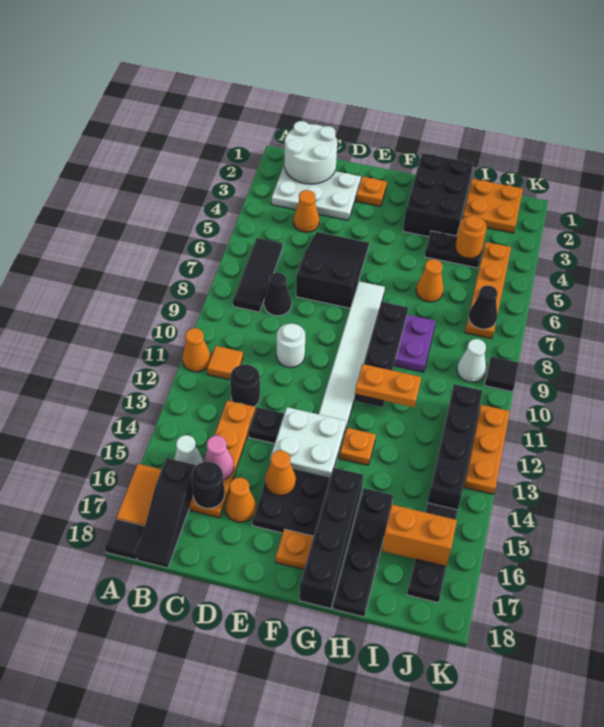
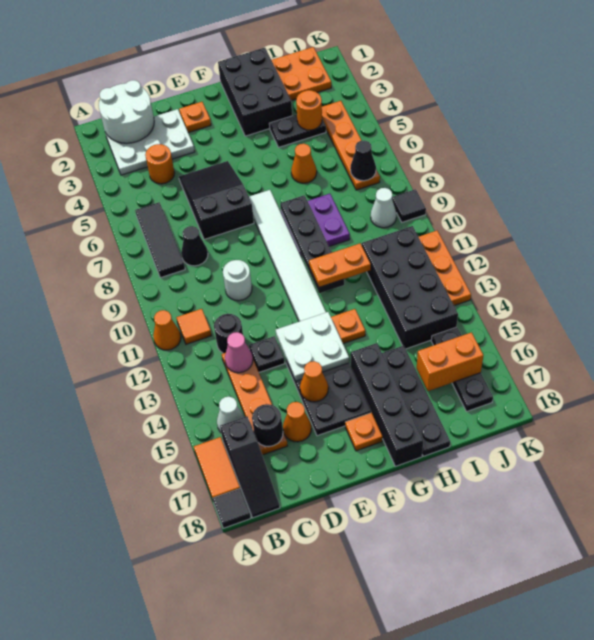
orange cone C4 level 1 -> orange round brick C4 level 1
pink cone C15 level 2 -> pink cone C13 level 2
black brick J11:J14 level 1 -> black brick I11:J14 level 1

